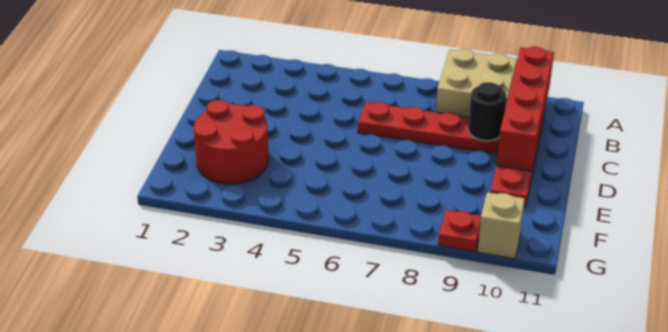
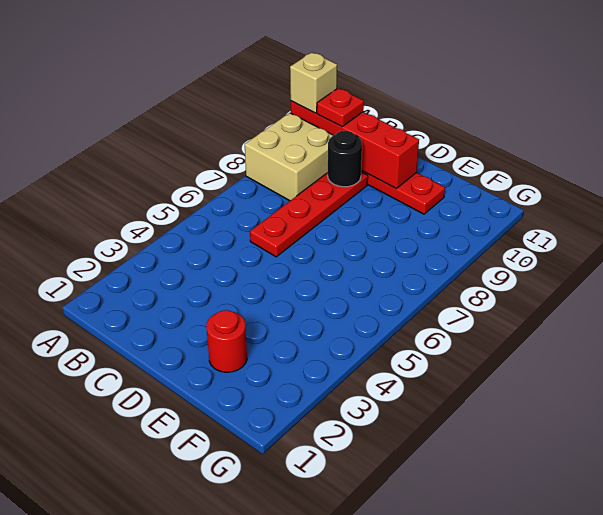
red round brick E2:F3 level 1 -> red round brick E2 level 1
red plate G9 level 1 -> red plate B10 level 3
tan brick G10 level 1 -> tan brick A10 level 3

